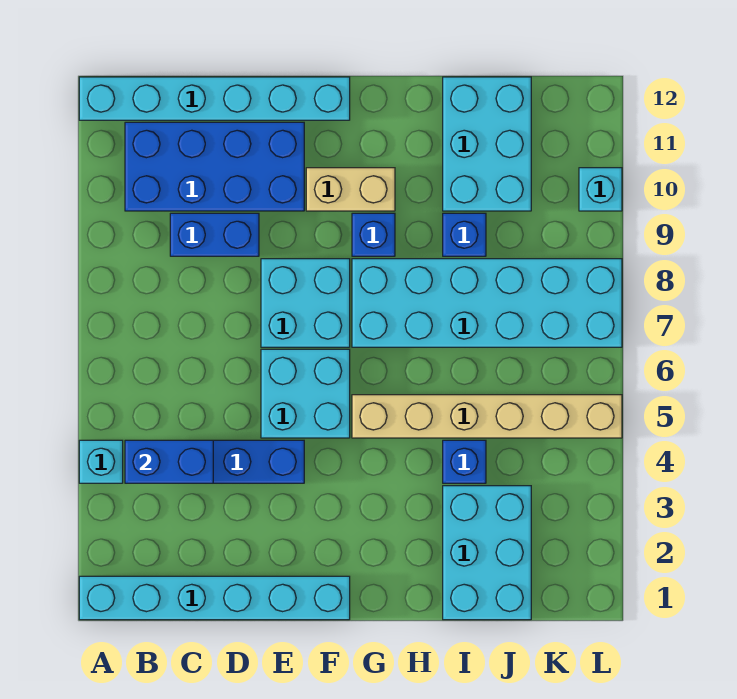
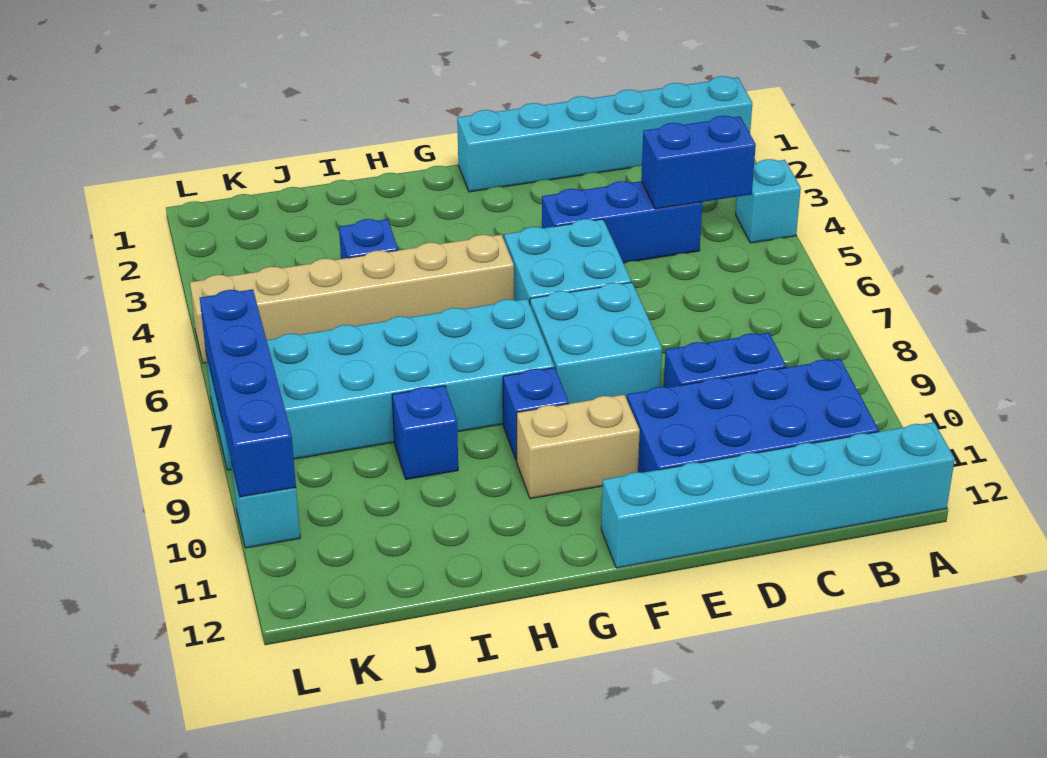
cyan brick I1:J3 level 1 -> none
cyan brick I10:J12 level 1 -> none
none -> blue brick L7:L10 level 2

